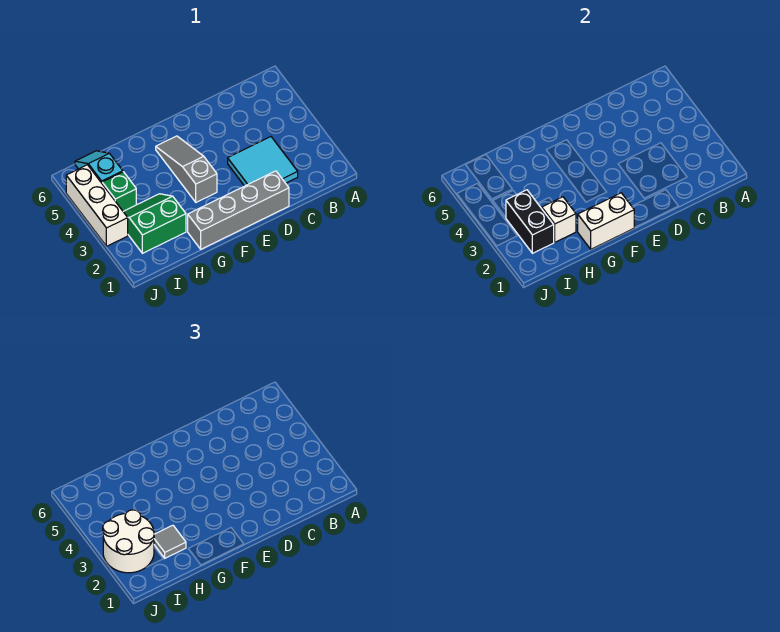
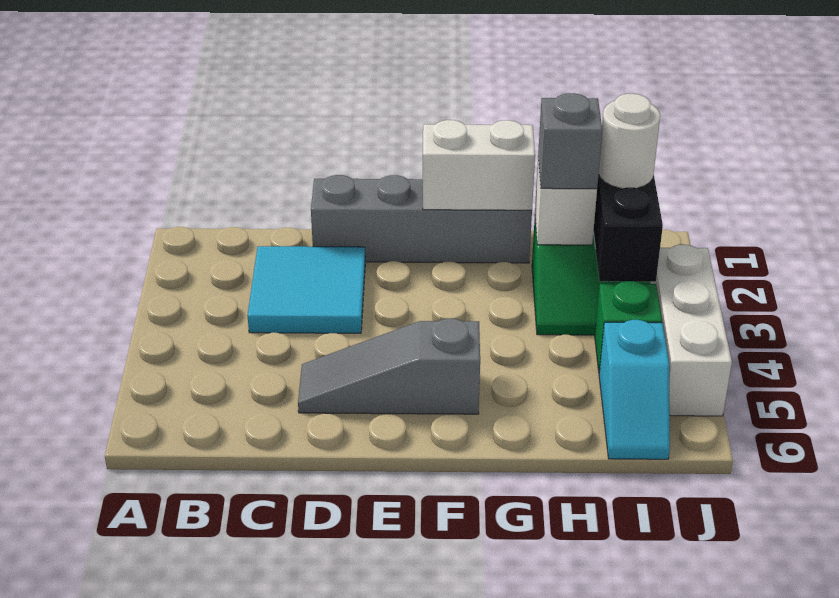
grey slope F3:F5 level 1 top 3 -> grey slope D5:F5 level 1 top F
grey tile H2 level 3 -> grey brick H2 level 3
white round brick I2:J3 level 3 -> white round brick I2 level 3

